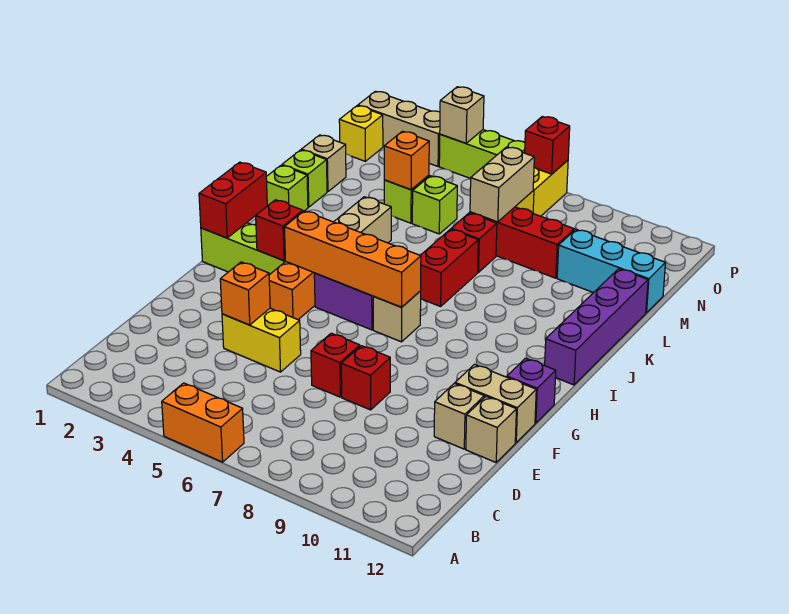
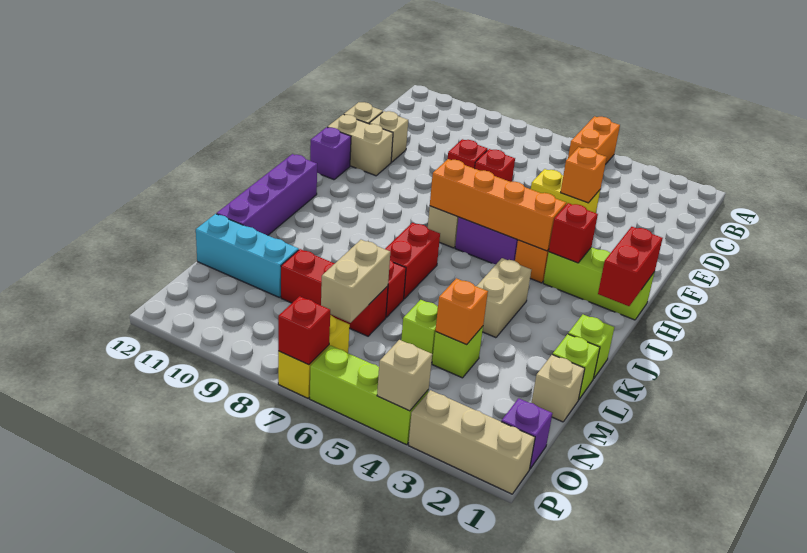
orange brick A5:A6 level 1 -> orange brick A5:B5 level 1
yellow brick O1 level 1 -> purple brick O1 level 1

